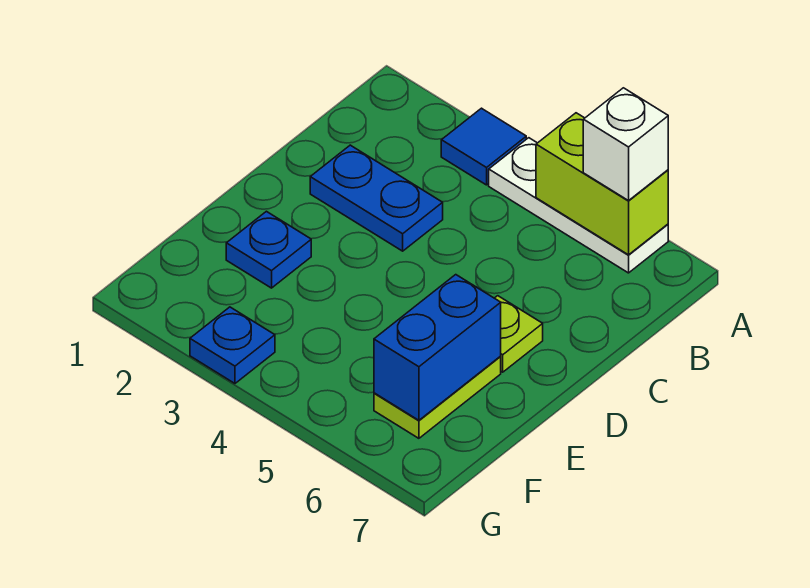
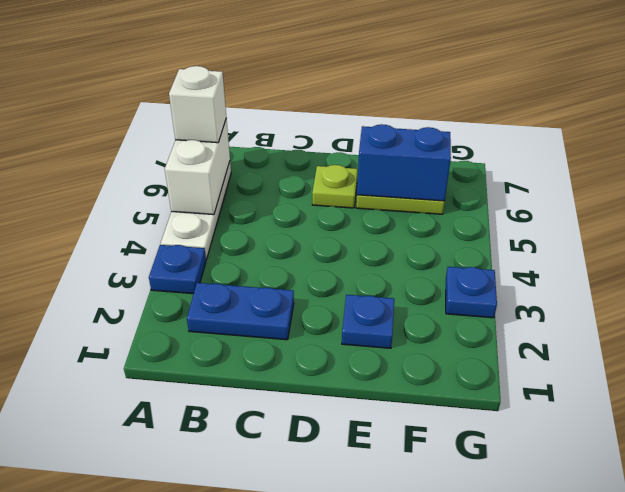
blue tile A3 level 1 -> blue plate A3 level 1
lime brick A5:A6 level 2 -> white brick A5:A6 level 2
blue plate C2:C3 level 1 -> blue plate B2:C2 level 1

